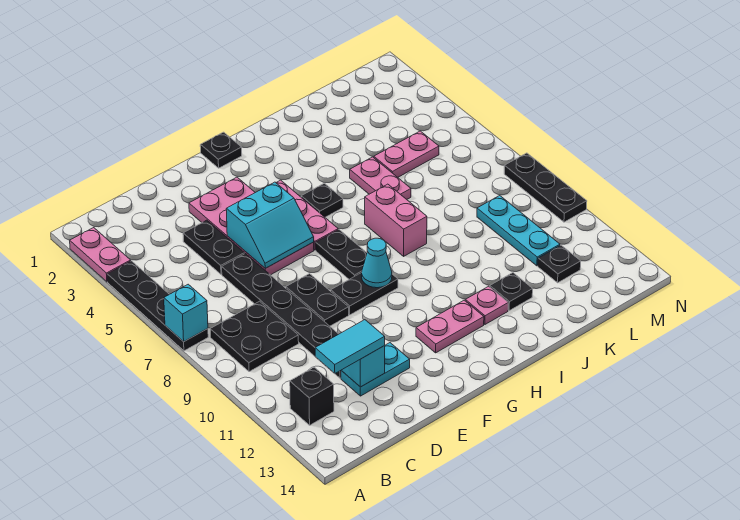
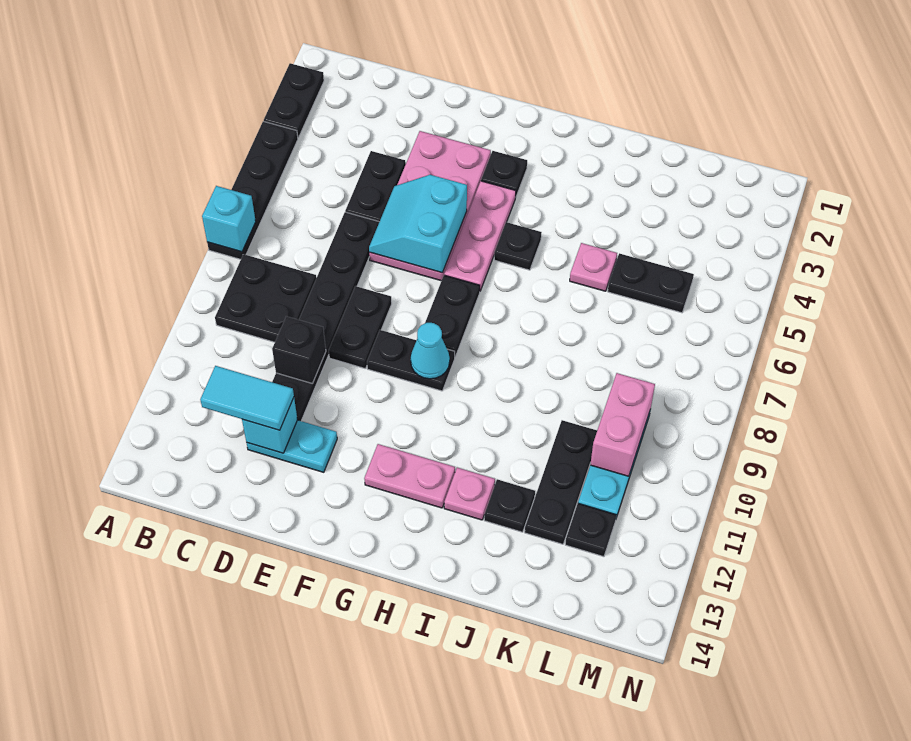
pink plate A2:A3 level 1 -> black plate A2:A3 level 1
black brick B12 level 1 -> black brick D10 level 2
cyan slope E5:F6 level 2 top 5 -> cyan slope E5:F6 level 2 top F
black plate G1 level 1 -> black plate G3 level 1
pink brick I7:I8 level 1 -> pink brick L9:L10 level 2
pink plate J5:J6 level 1 -> pink plate J5 level 1
pink plate K5:L5 level 1 -> black plate K5:L5 level 1
black plate N8:N10 level 1 -> black plate K10:K12 level 1

